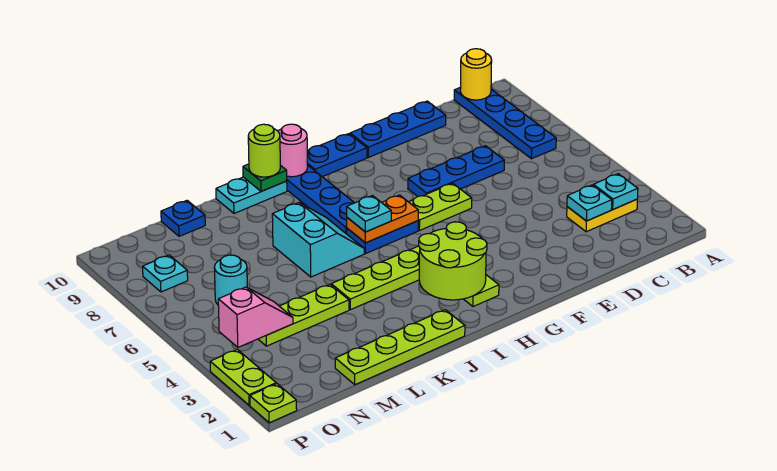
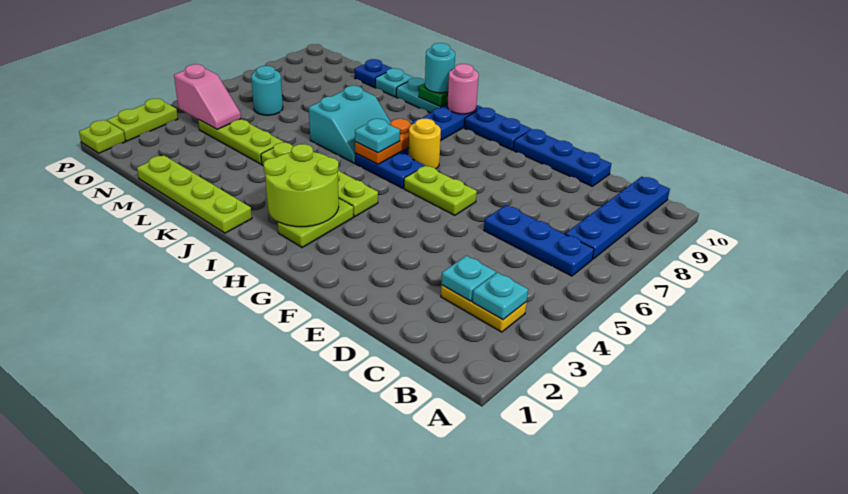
yellow round brick B10 level 2 -> yellow round brick H7 level 1
blue plate D7:F7 level 1 -> blue plate B6:D6 level 1
orange plate H6:I6 level 2 -> orange plate I6:I7 level 2
lime round brick J10 level 3 -> cyan round brick J10 level 3
cyan plate O8 level 1 -> cyan plate L10 level 1

